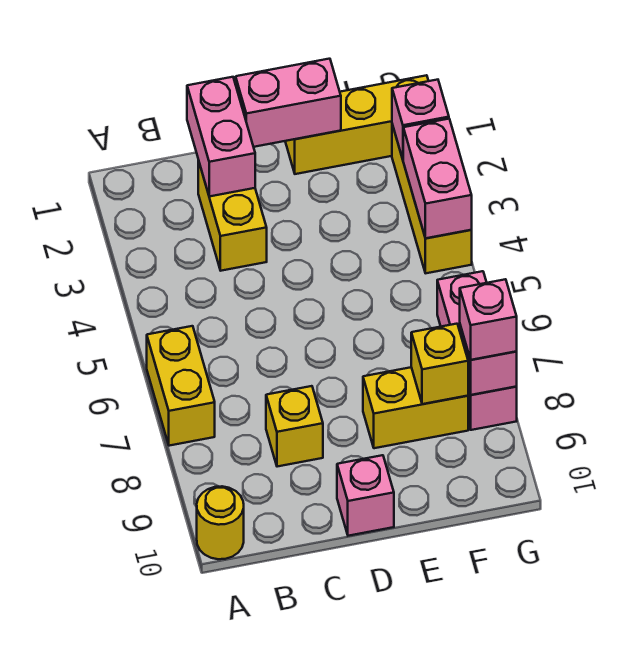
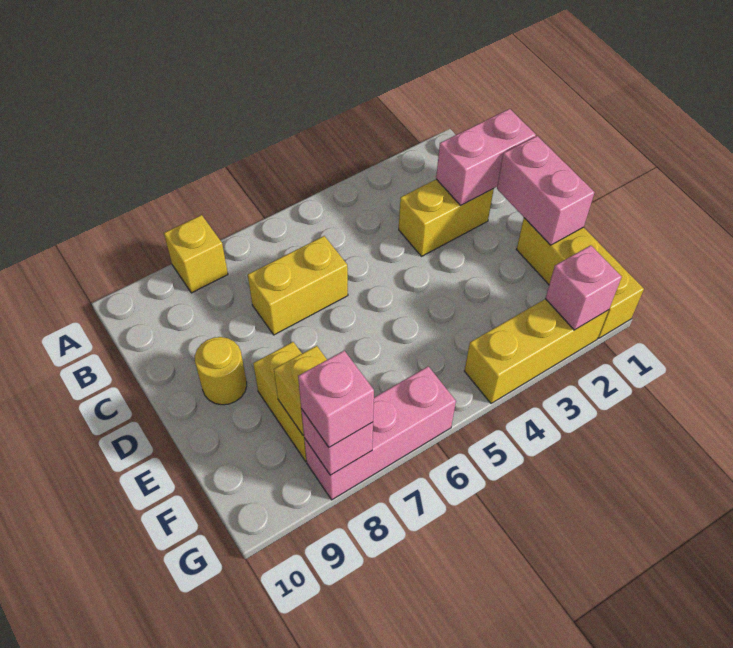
yellow brick A6:A7 level 1 -> yellow brick C6:C7 level 1
yellow round brick A10 level 1 -> yellow round brick D9 level 1
yellow brick C8 level 1 -> yellow brick A8 level 1
pink brick D10 level 1 -> none
pink brick G3:G4 level 2 -> none

